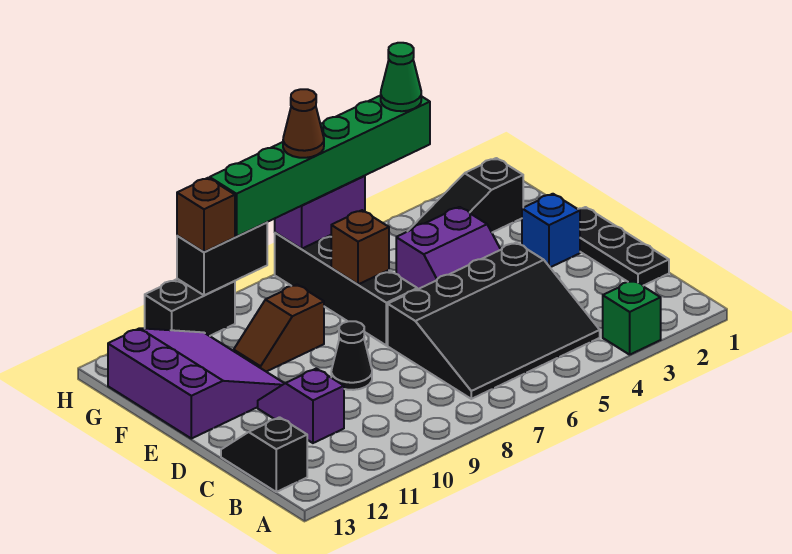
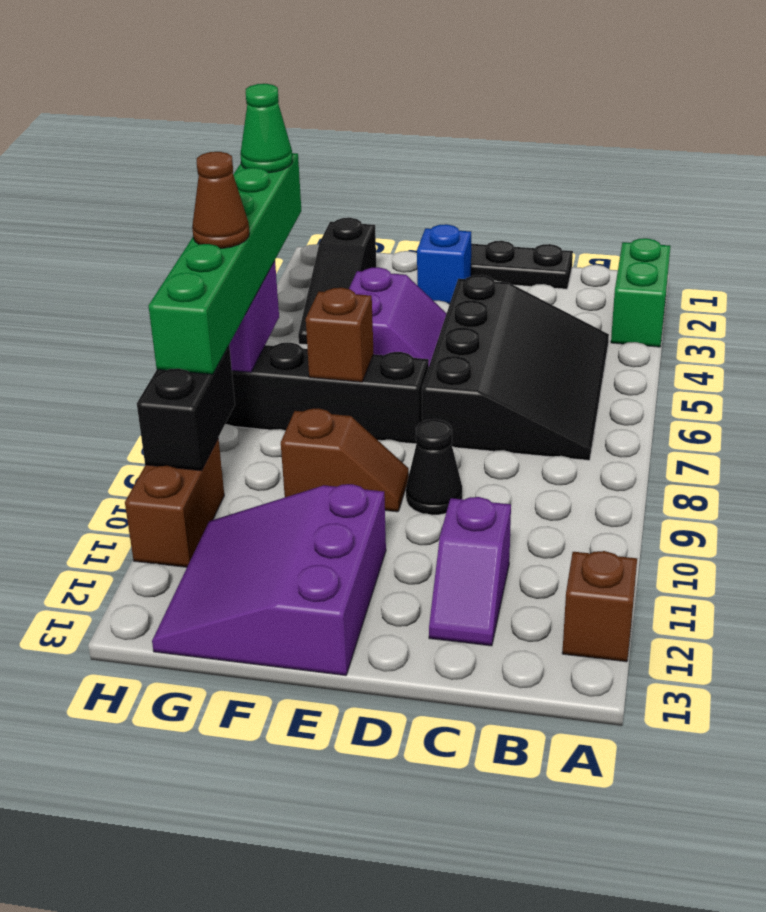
green brick A3 level 1 -> green brick A2:A3 level 1
black slope B13:C13 level 1 top B -> none
purple slope C11:D11 level 1 top C -> purple slope C11:C12 level 1 top 11
purple slope E11:G13 level 1 top 13 -> purple slope E11:G13 level 1 top E
brown slope F9:F10 level 1 top 9 -> brown slope E9:F9 level 1 top F
black brick H10:H11 level 1 -> brown brick H10:H11 level 1
brown brick H10 level 3 -> brown brick A12 level 1

